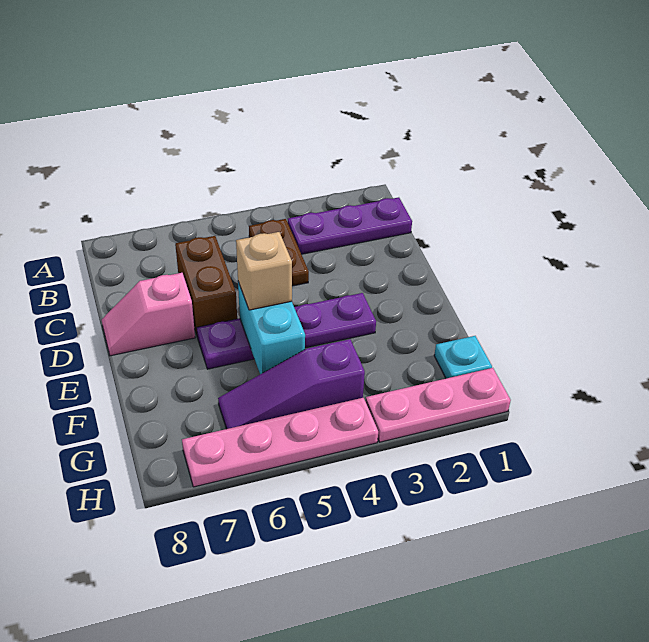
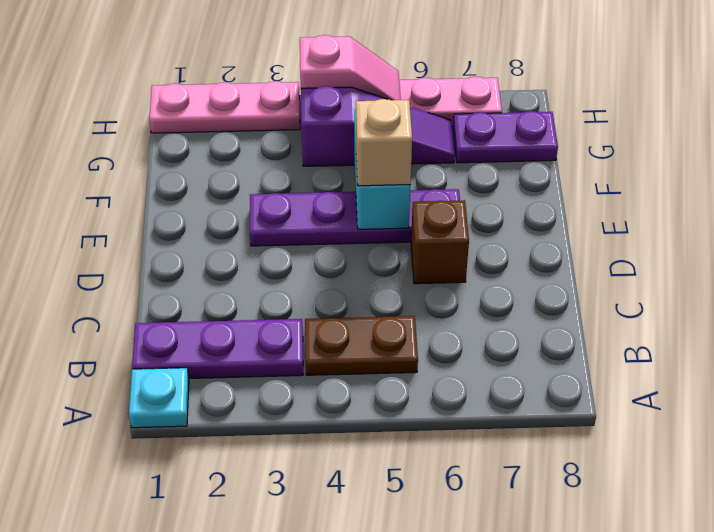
brown plate B4:C4 level 1 -> brown plate B4:B5 level 1
brown brick C6:D6 level 1 -> brown brick D6 level 1
pink slope D7:D8 level 1 top 7 -> pink slope H4:H5 level 2 top 4
cyan plate G1 level 1 -> cyan plate A1 level 1
none -> purple plate G7:G8 level 1

